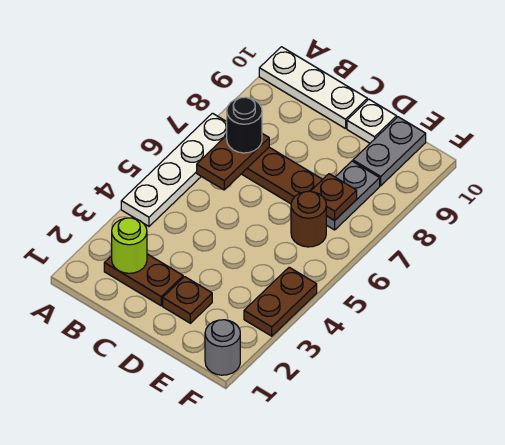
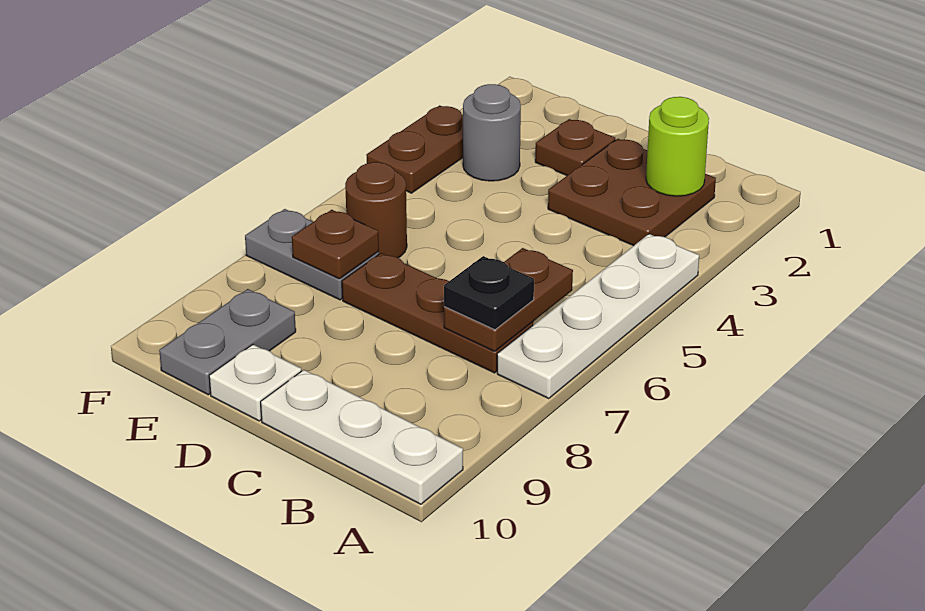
brown plate B2:C2 level 1 -> brown plate B2:C3 level 1
black round brick B7 level 3 -> black plate B7 level 3
grey plate E7:E8 level 1 -> grey plate E7:F7 level 1
grey round brick F1 level 1 -> grey round brick E3 level 1

